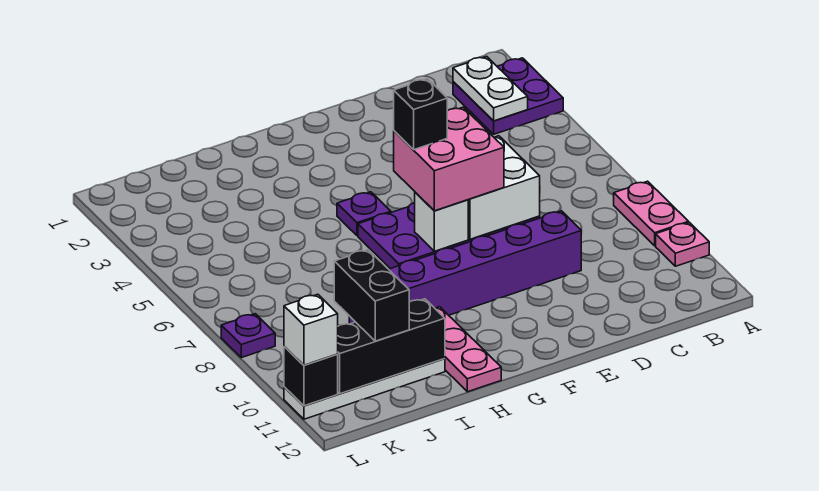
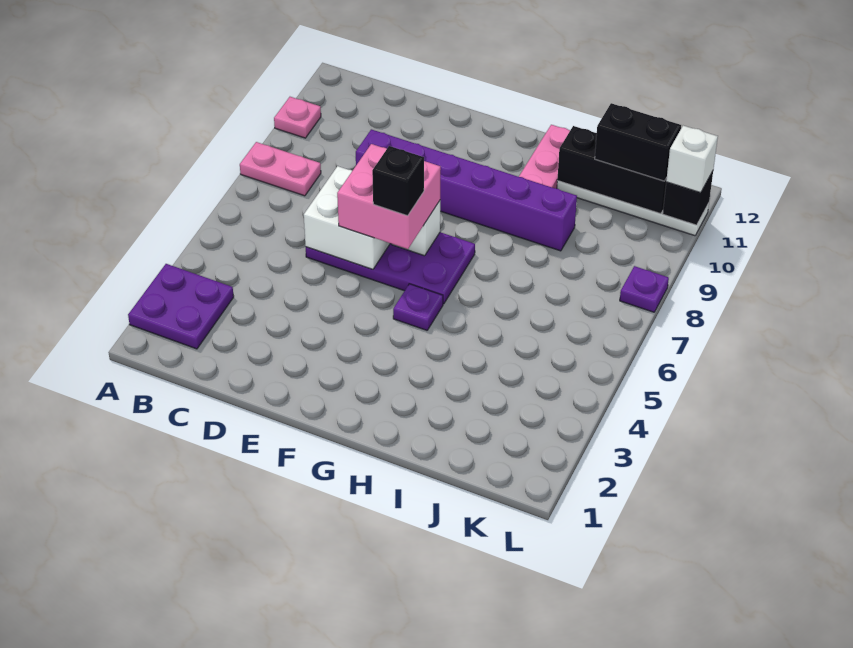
pink plate A8:A9 level 1 -> pink plate A8:B8 level 1
white plate B2:B3 level 2 -> none
black brick J10:J11 level 3 -> black brick J11:K11 level 3

